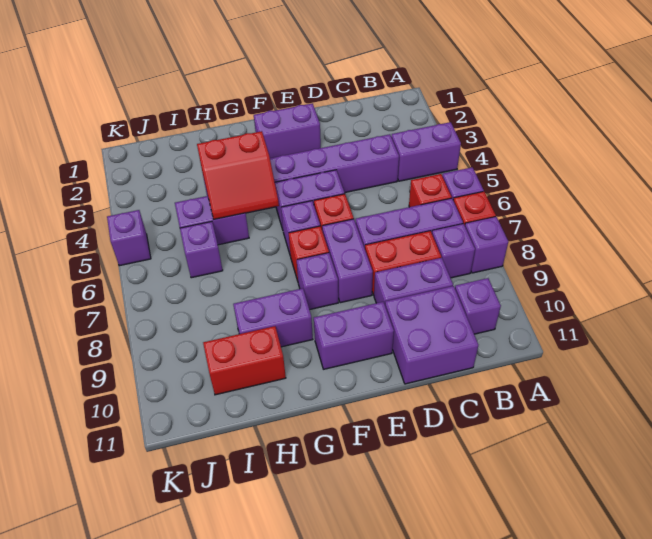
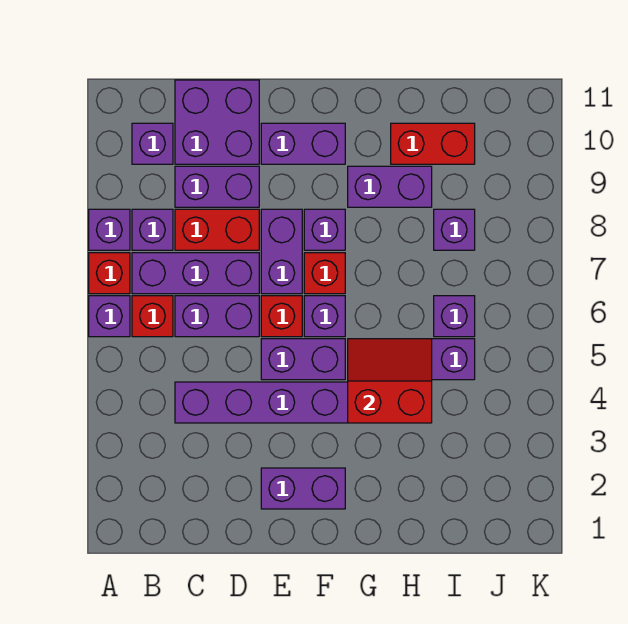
purple brick A4:B4 level 1 -> purple brick C6:D6 level 1
purple brick K5 level 1 -> purple brick I8 level 1

